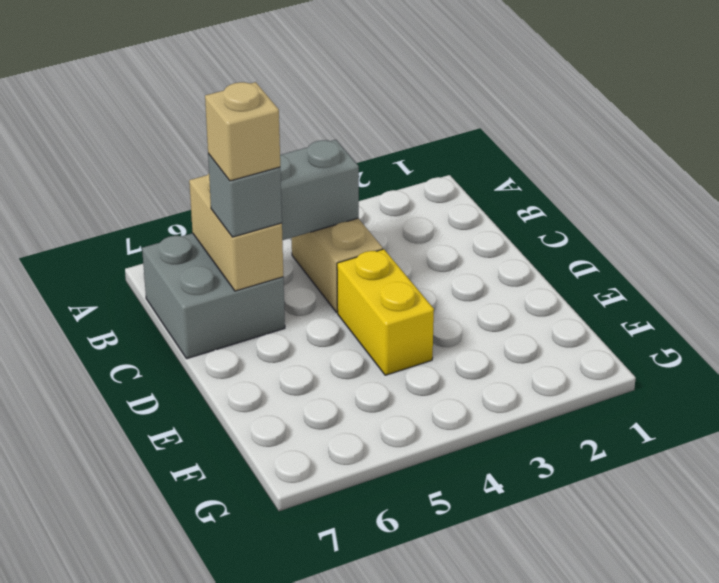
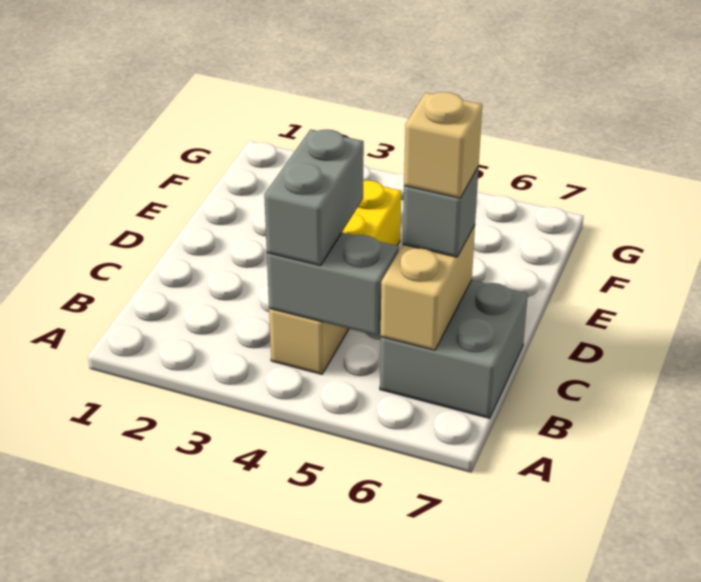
none -> grey brick B4:C4 level 3

